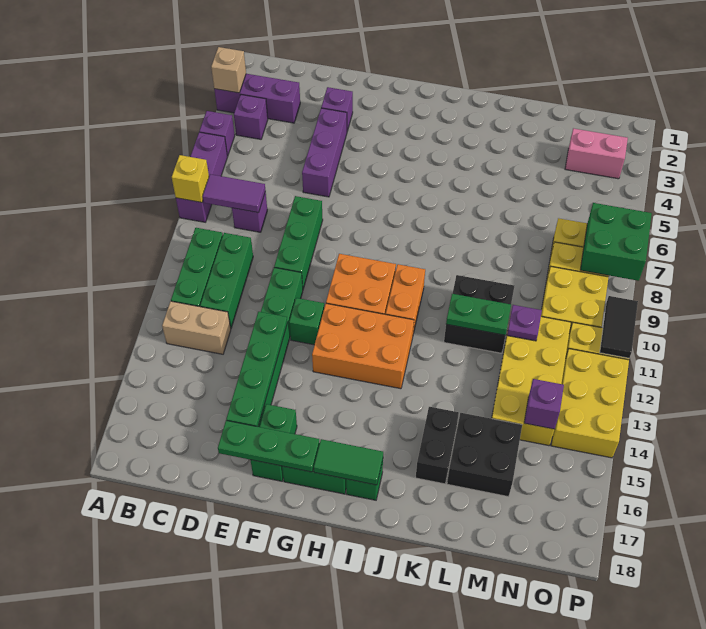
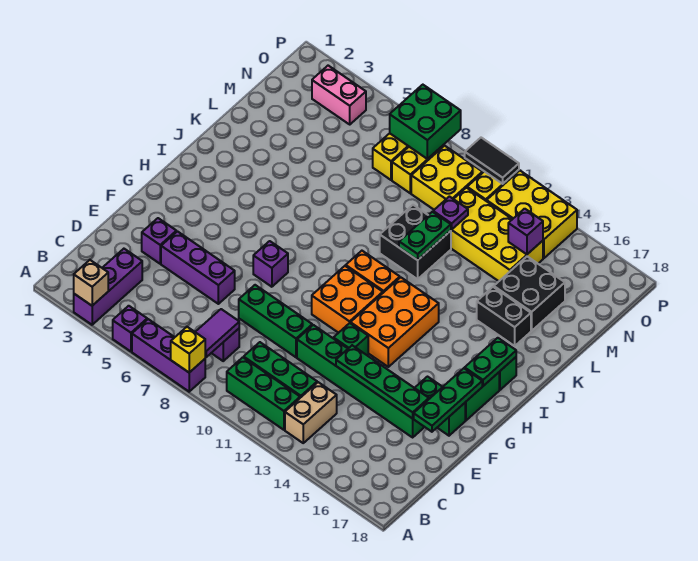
purple brick B4 level 1 -> purple brick G7 level 1
green tile H17:I17 level 2 -> green plate H17:I17 level 2
pink brick N3:O3 level 1 -> pink brick O3:O4 level 1

